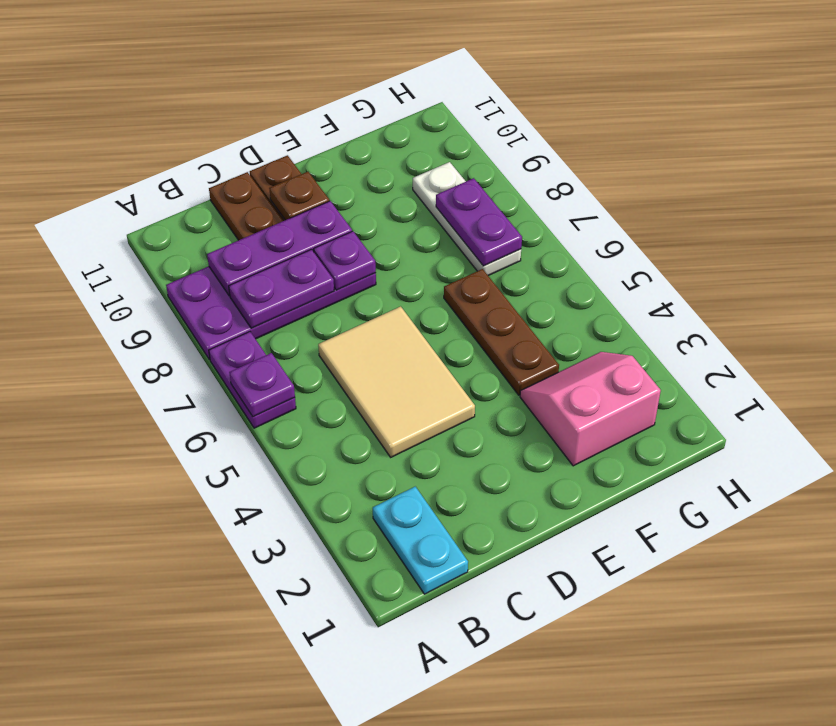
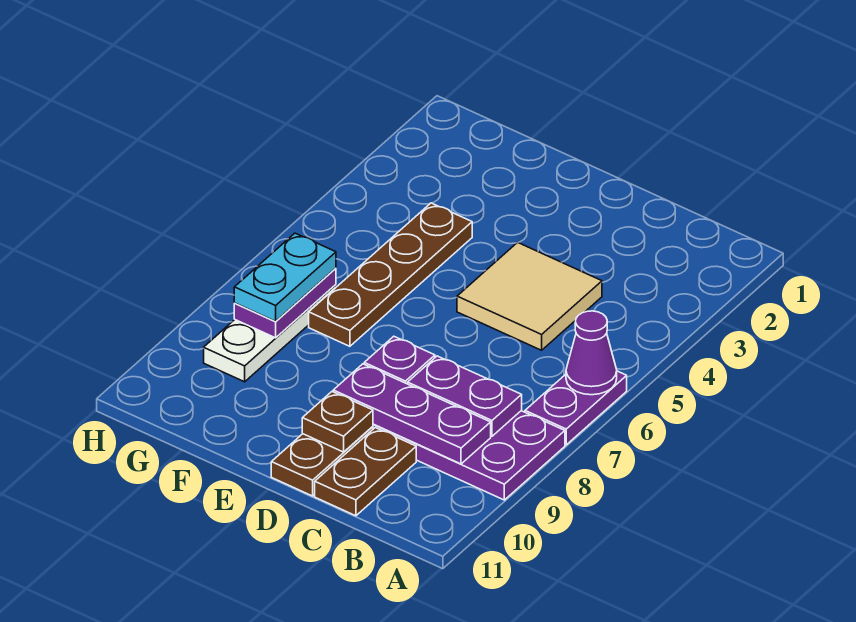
purple plate A6 level 2 -> purple cone A6 level 2
cyan plate B1:B2 level 1 -> cyan plate G7:G8 level 3
tan tile C4:D6 level 1 -> tan tile C4:D5 level 1
pink slope F2:G3 level 1 top 2 -> none
brown plate F4:F6 level 1 -> brown plate F4:F7 level 1

